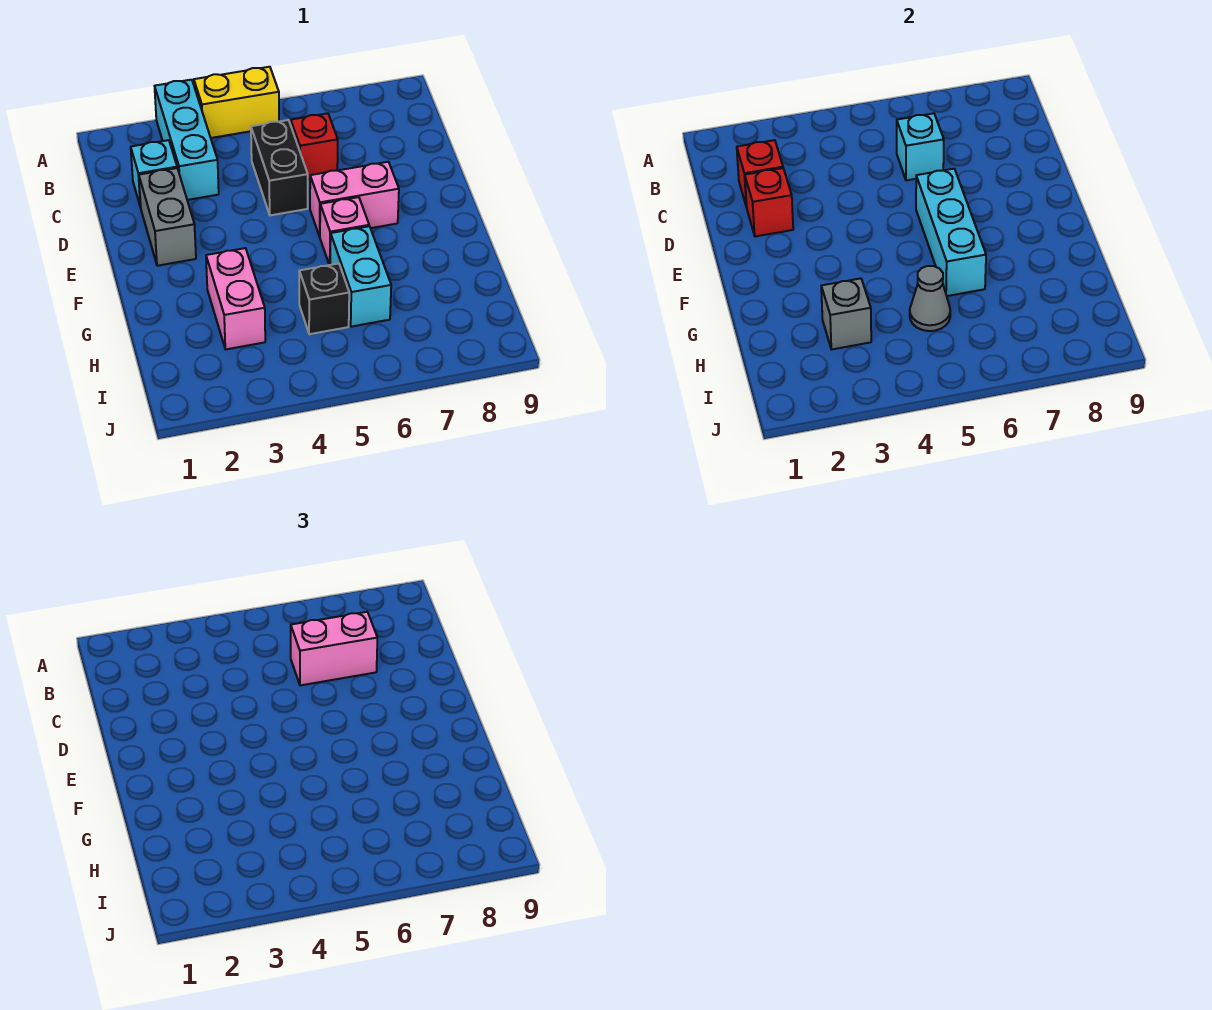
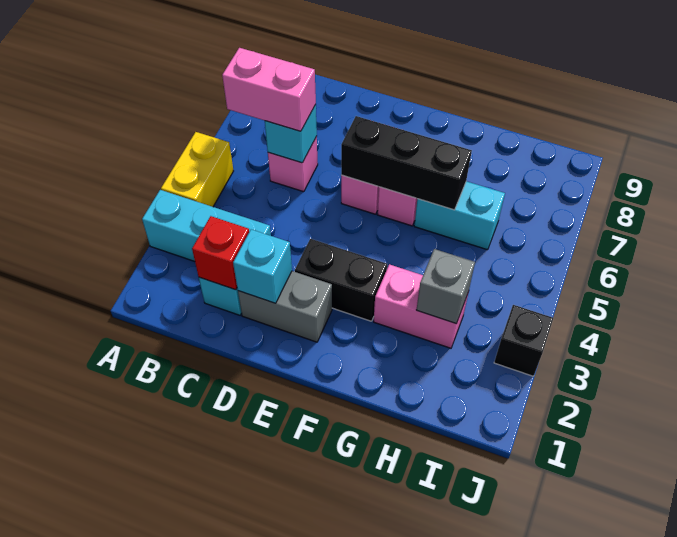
black brick C5:D5 level 1 -> black brick E3:F3 level 1
red brick C6 level 1 -> pink brick C6 level 1
pink brick C6:C7 level 3 -> pink brick B6:C6 level 3
red brick D2 level 2 -> cyan brick D2 level 2
cyan brick E6:G6 level 2 -> black brick E6:G6 level 2
black brick H5 level 1 -> black brick J3 level 1
grey cone H5 level 2 -> none

